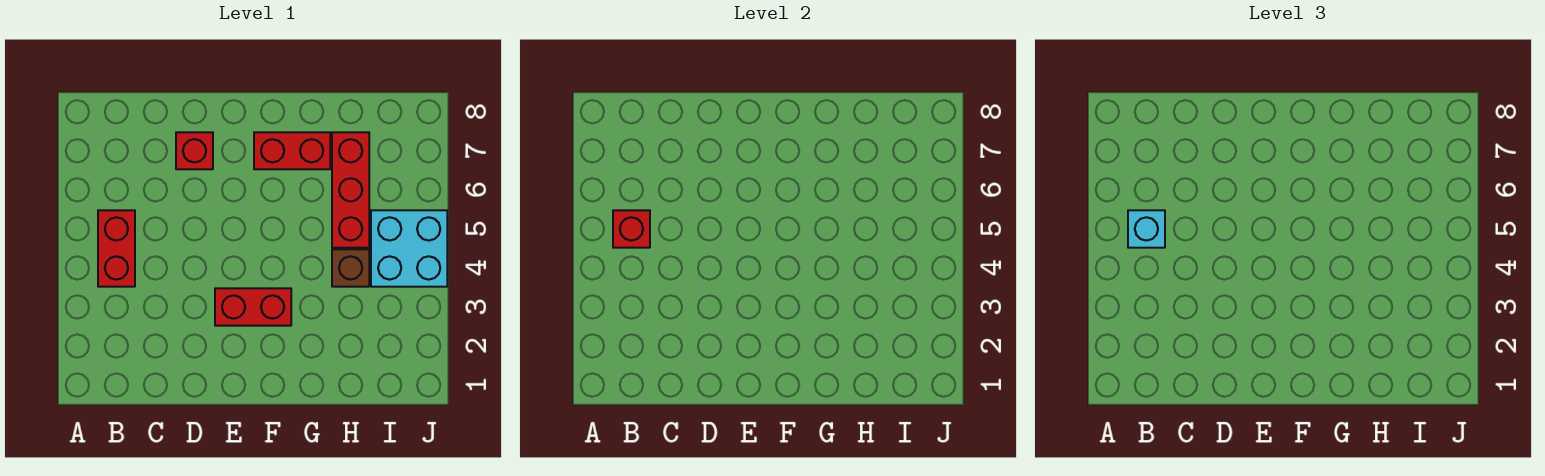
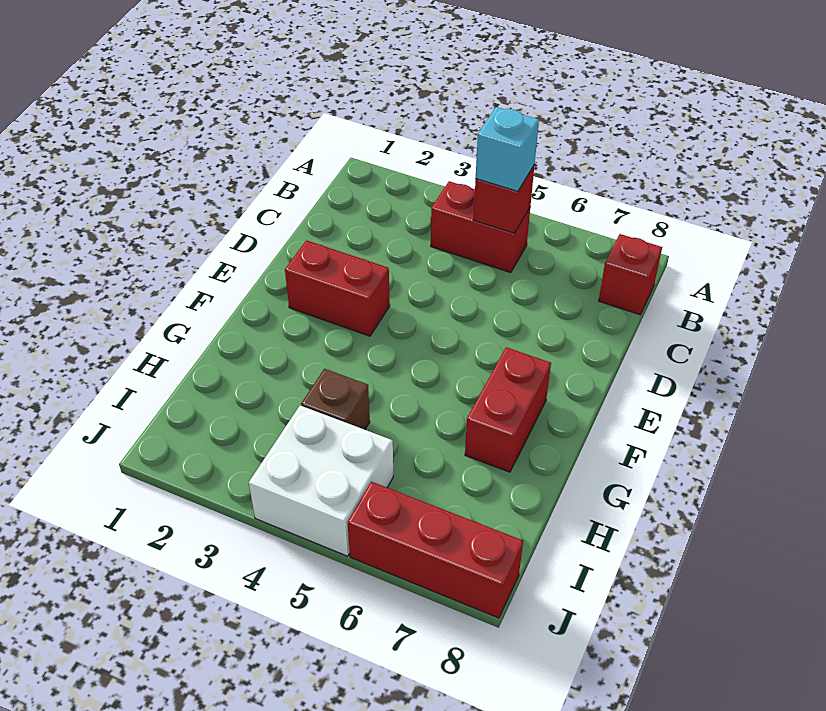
red brick D7 level 1 -> red brick B8 level 1
red brick E3:F3 level 1 -> red brick E2:E3 level 1
red brick H5:H7 level 1 -> red brick J6:J8 level 1
cyan brick I4:J5 level 1 -> white brick I4:J5 level 1

